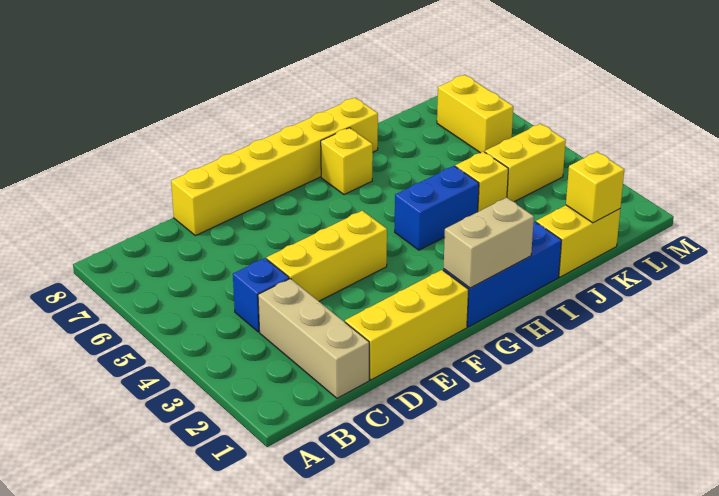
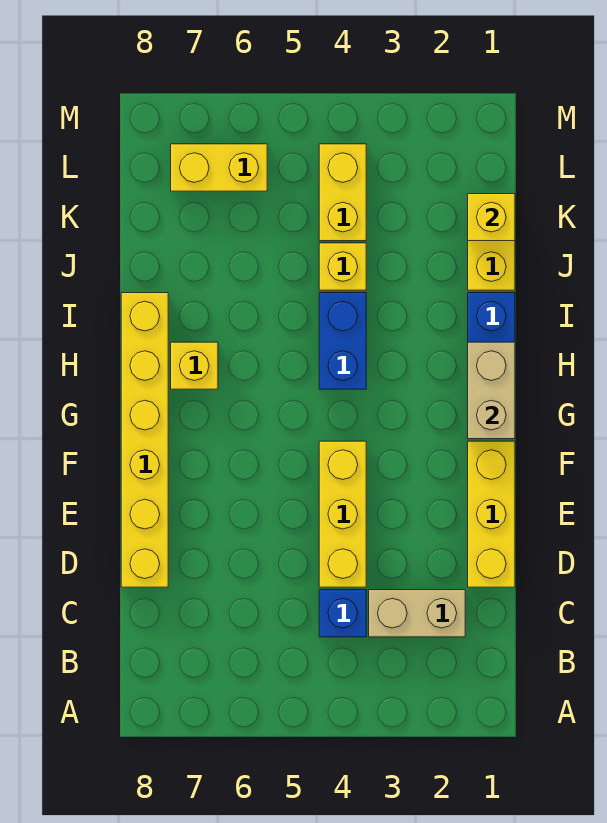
tan brick C1:C3 level 1 -> tan brick C2:C3 level 1

